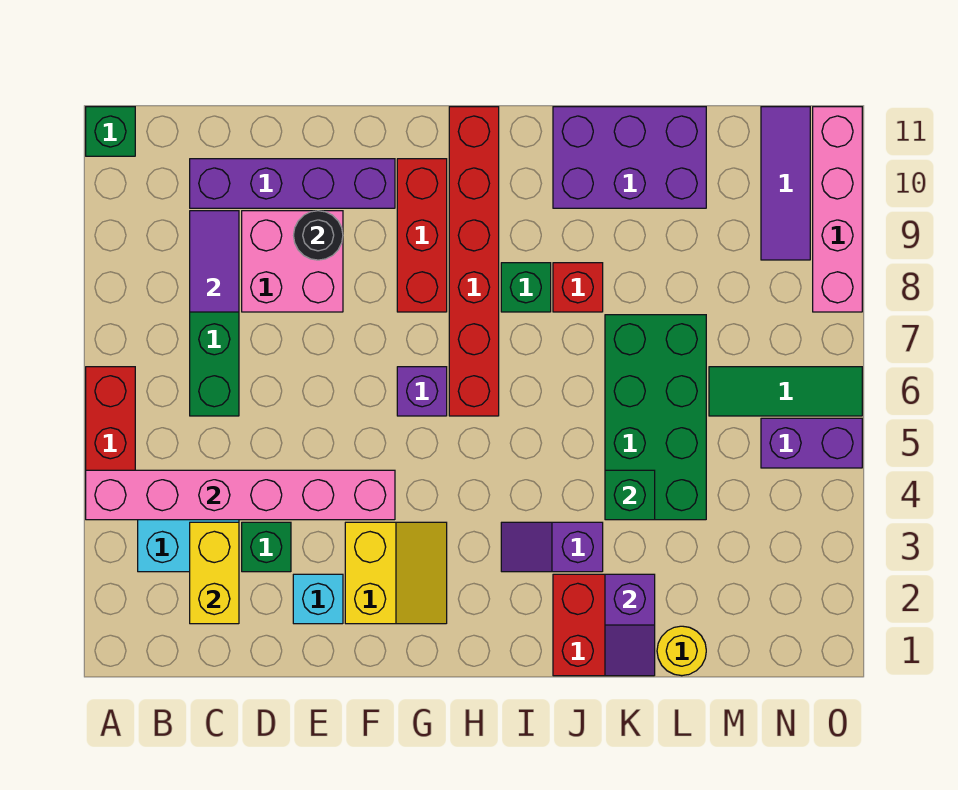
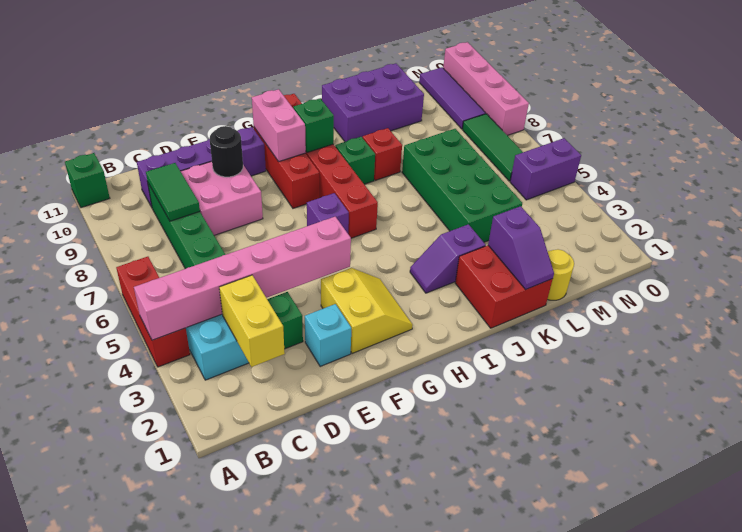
purple tile C8:C9 level 2 -> green tile C8:C9 level 2
none -> pink brick G9:G10 level 2
green brick K4 level 2 -> green brick H9 level 2
green tile M6:O6 level 1 -> green tile N6:N8 level 1

